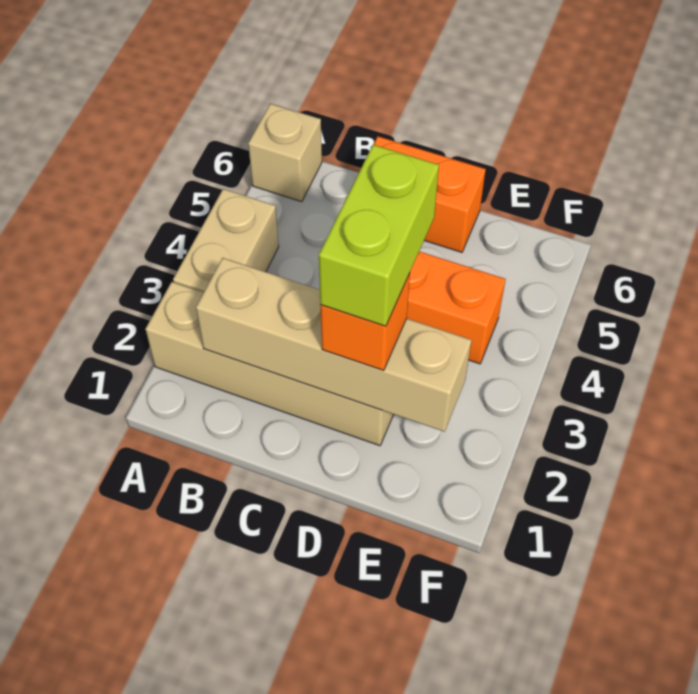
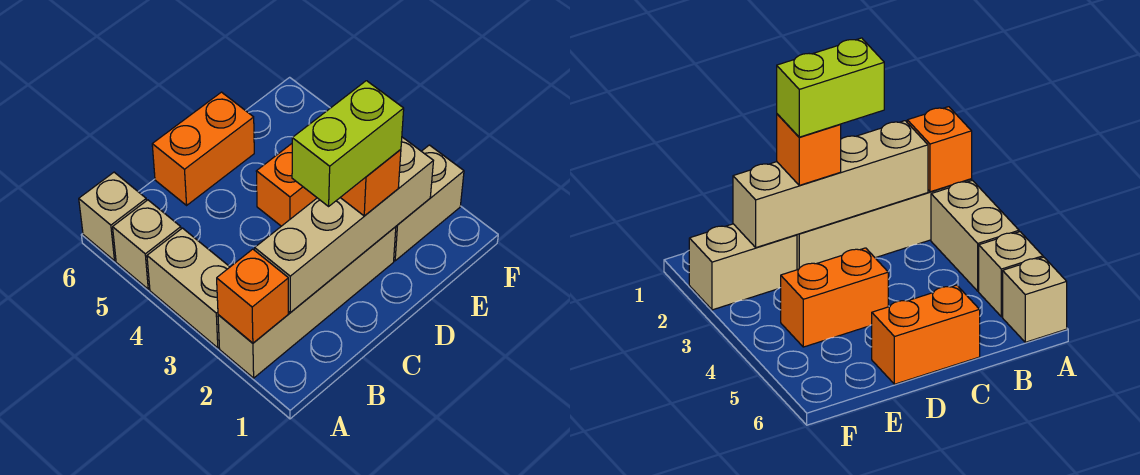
none -> orange brick A2 level 2
none -> tan brick A5 level 1
lime brick D2:D3 level 4 -> lime brick C2:D2 level 4
none -> tan brick E2:F2 level 1

